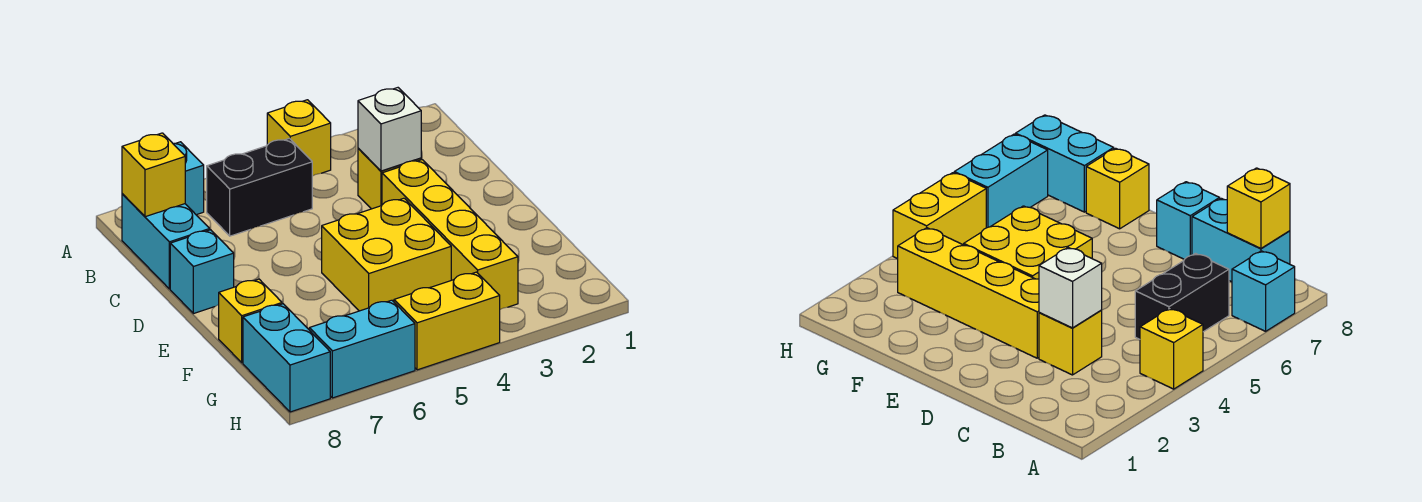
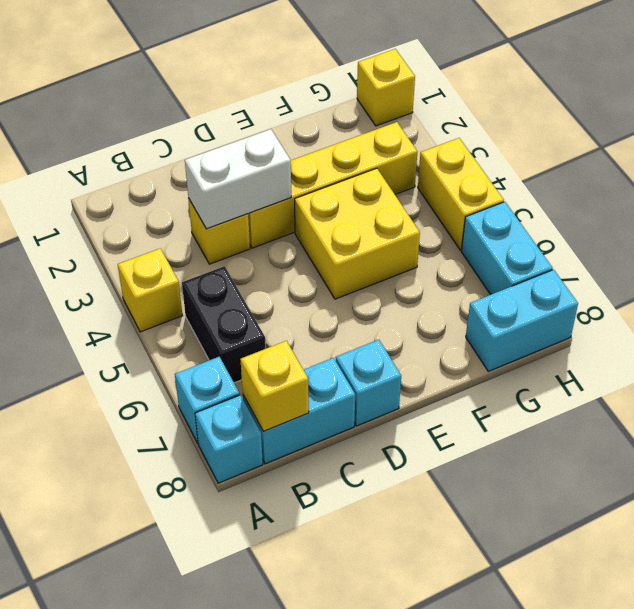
none -> cyan brick A8 level 1
white brick C3 level 2 -> white brick C3:D3 level 2
yellow brick F8 level 1 -> yellow brick H1 level 1

